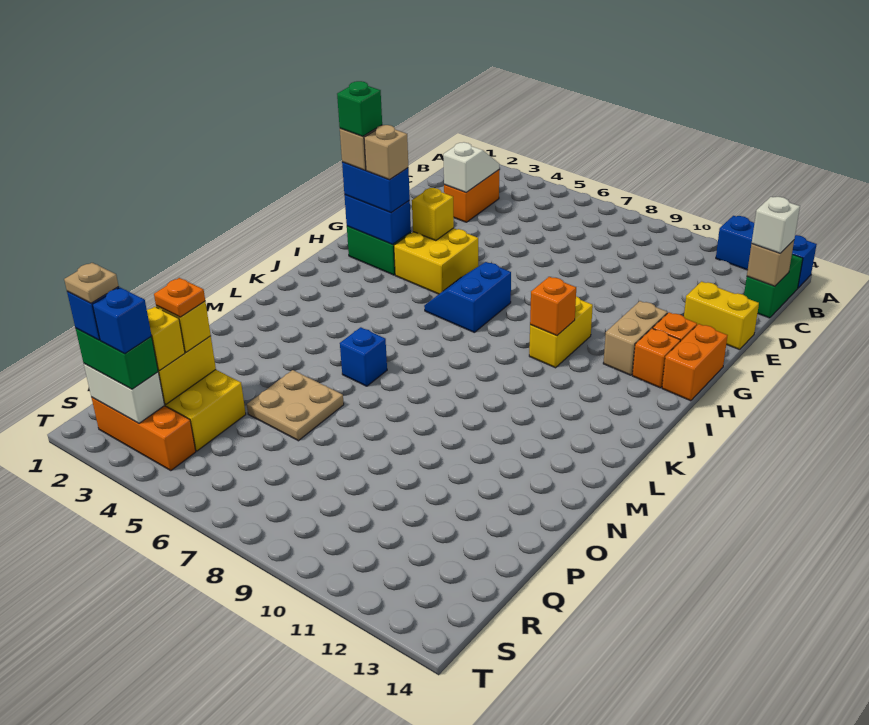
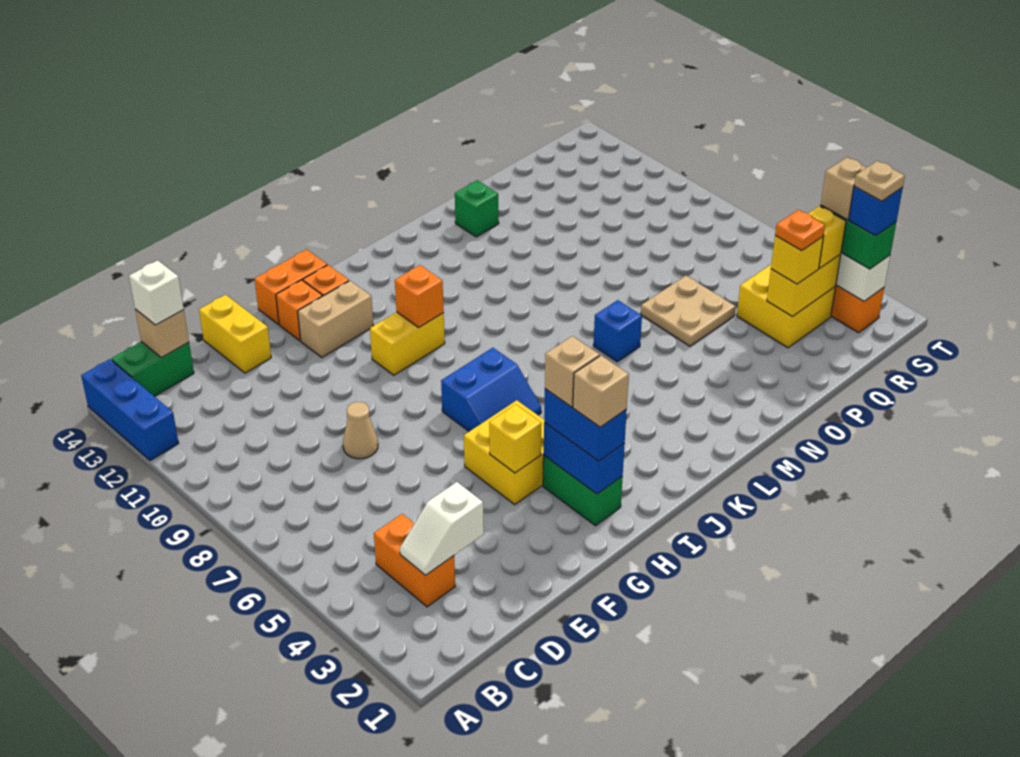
orange brick C3:D3 level 1 -> orange brick C3:C4 level 1
none -> tan cone E8 level 1
green brick H2 level 5 -> green brick N13 level 1
blue brick S3 level 4 -> tan brick S3 level 4

